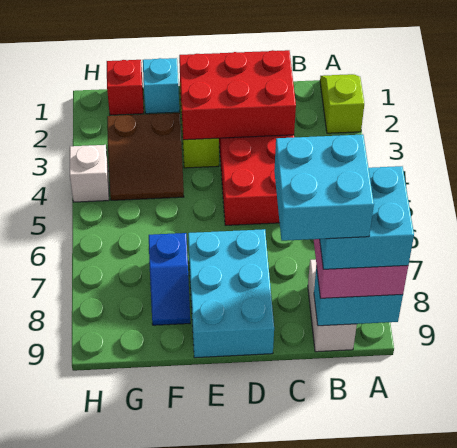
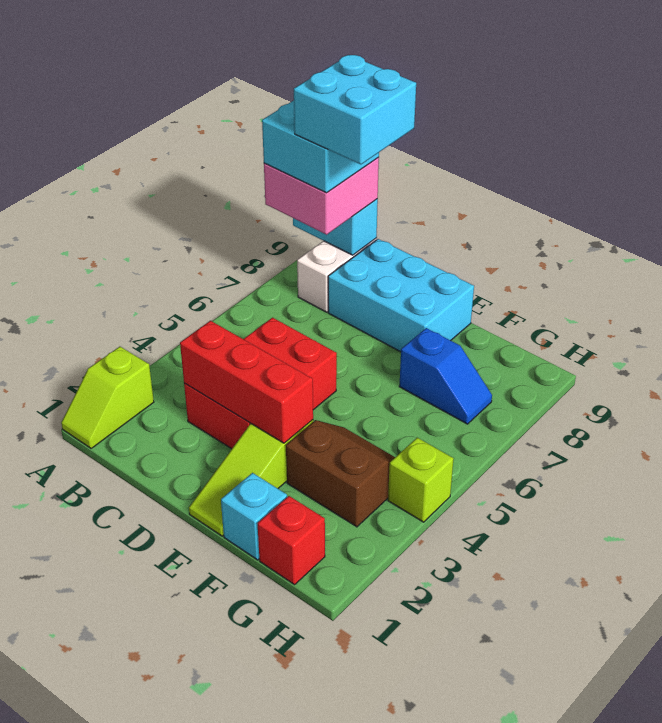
red brick C2:E3 level 2 -> red brick C3:E3 level 2
cyan brick D7:E9 level 1 -> cyan brick C8:E9 level 1
blue slope F7:F8 level 1 top 7 -> blue slope F7:G7 level 1 top F
white brick H4 level 1 -> lime brick H4 level 1

